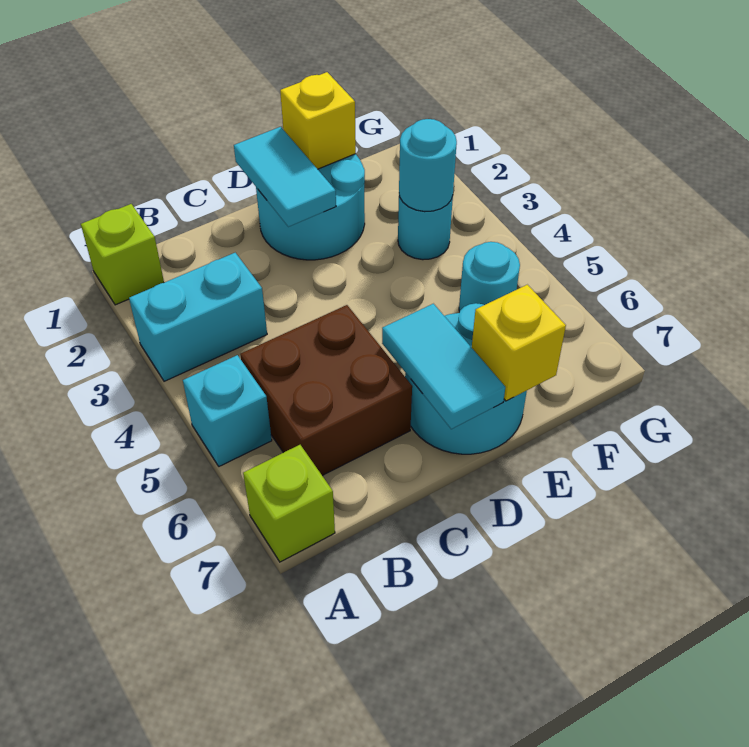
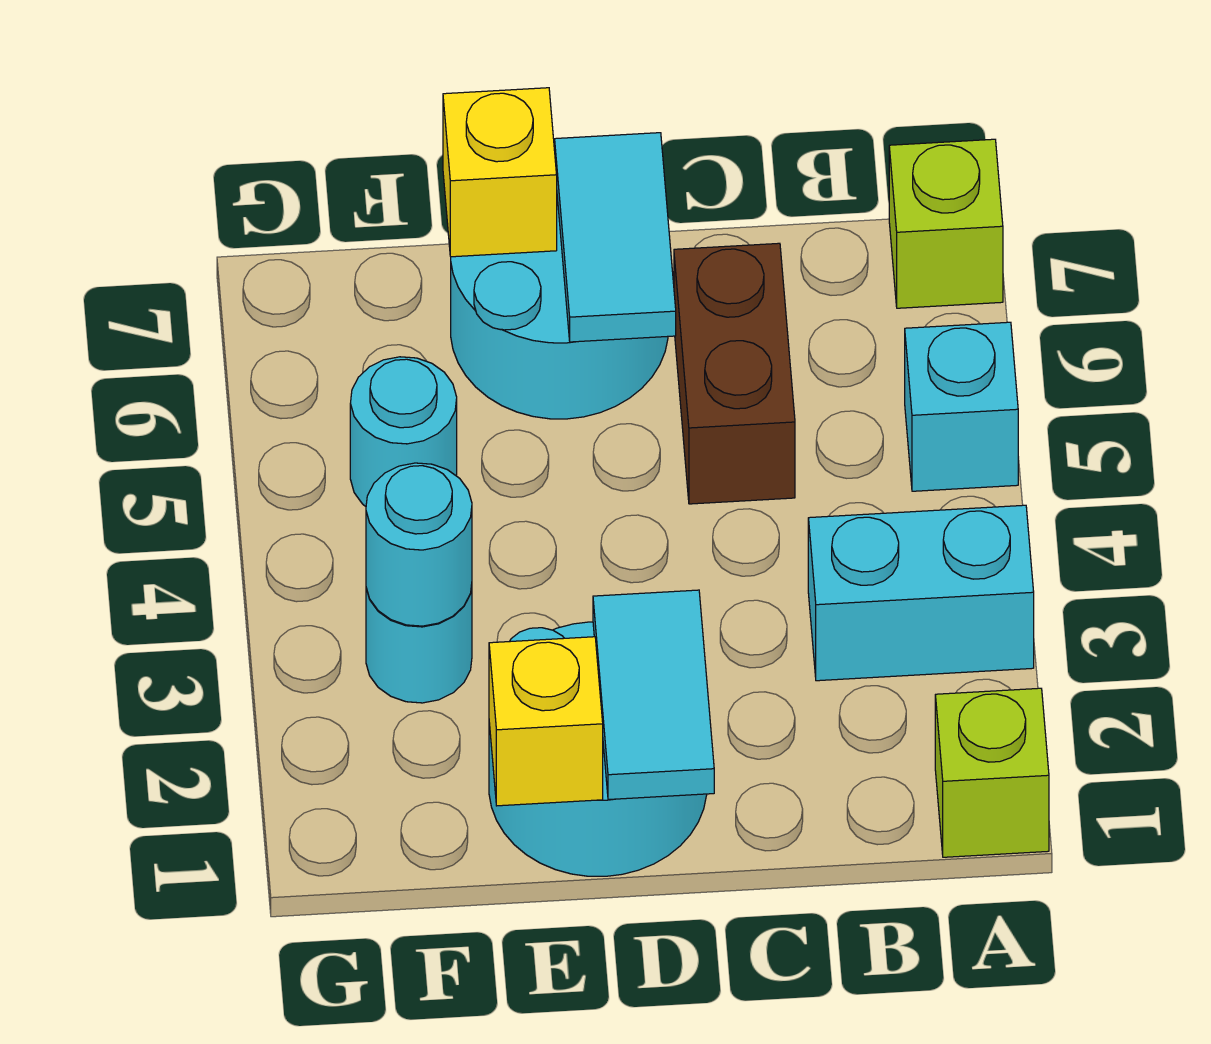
brown brick B5:C6 level 1 -> brown brick C5:C6 level 1

